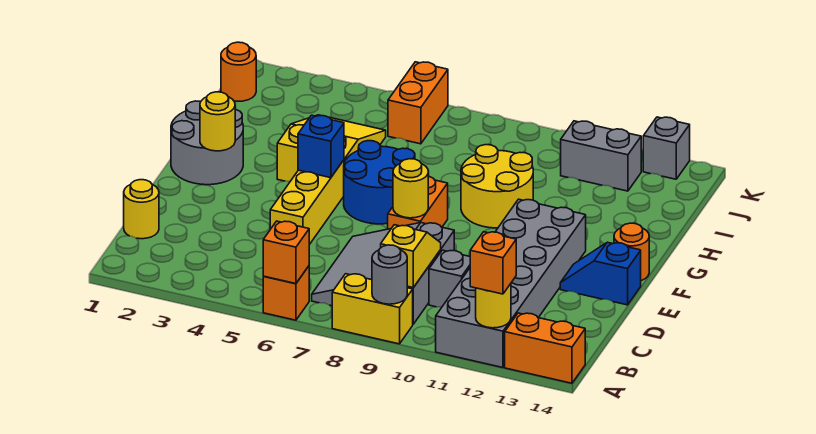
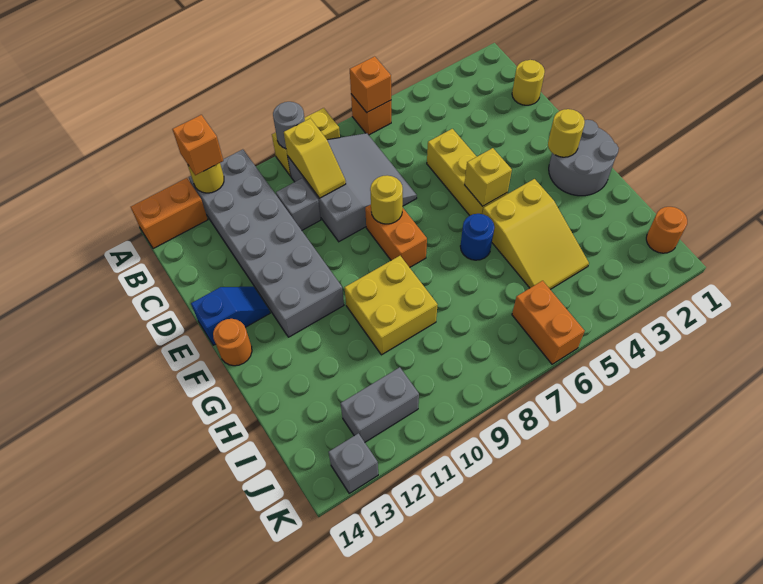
blue brick F5 level 2 -> yellow brick F5 level 2
blue round brick F6:G7 level 1 -> blue round brick G6 level 1
yellow round brick G9:H10 level 1 -> yellow brick G9:H10 level 1

